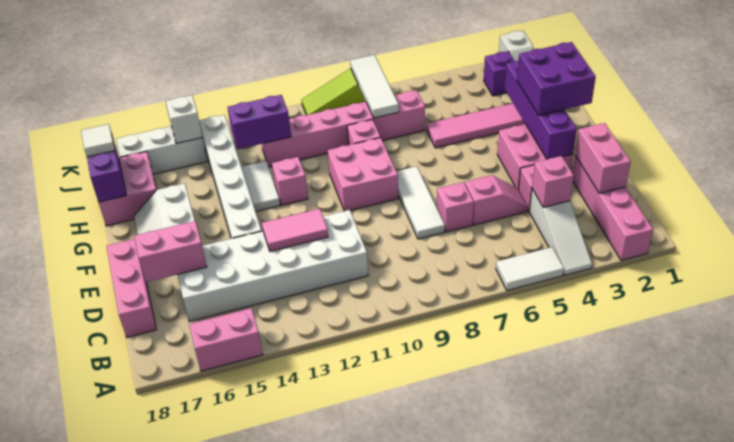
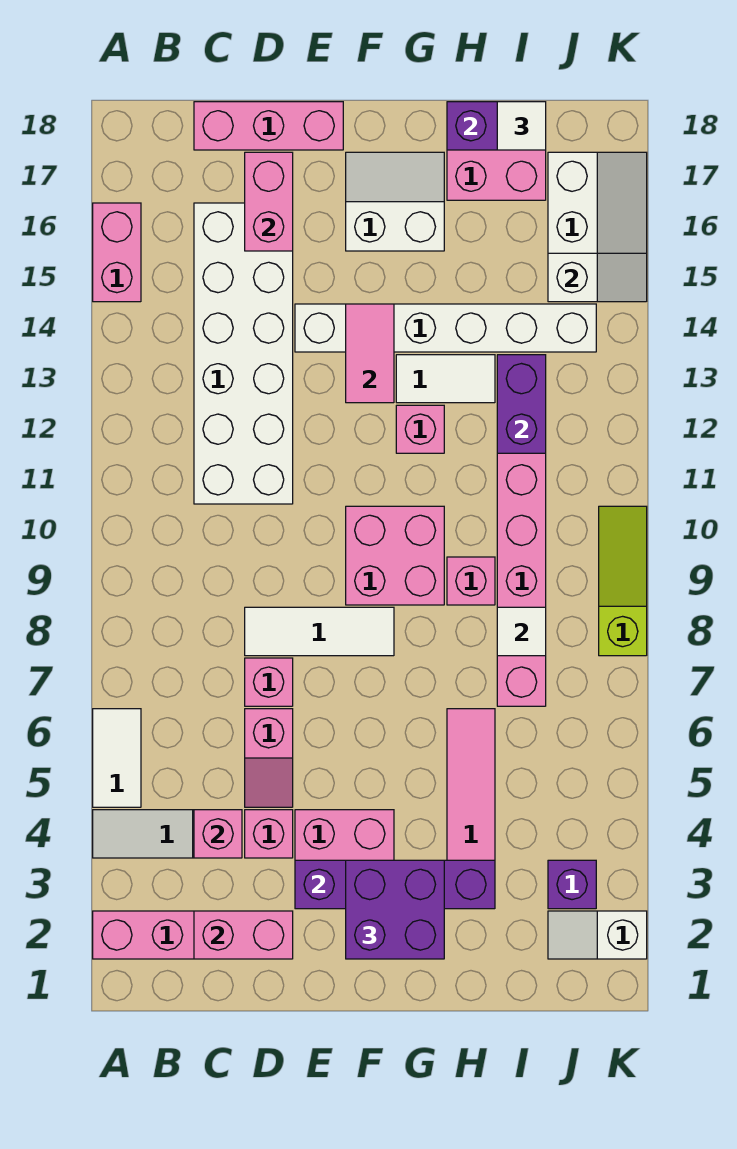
pink tile D12:D13 level 2 -> pink tile F13:F14 level 2
white tile I8:K8 level 2 -> white tile I8 level 2

